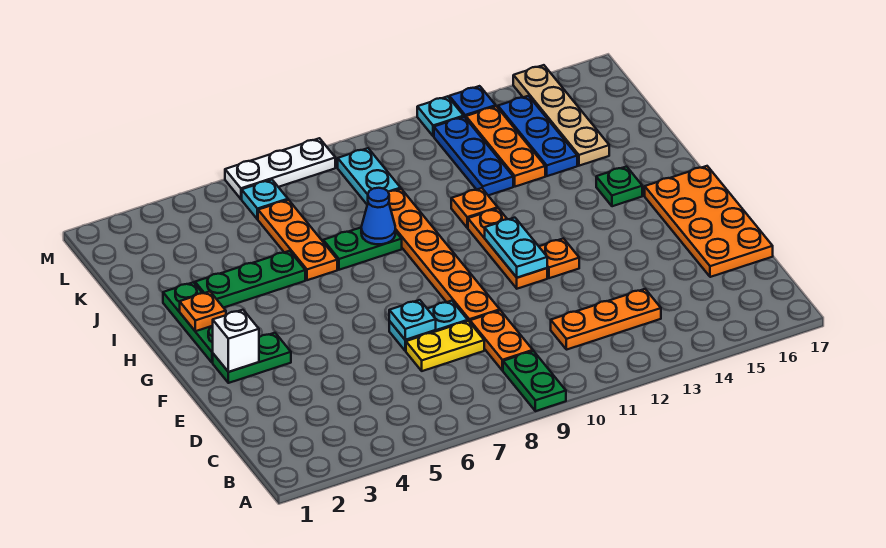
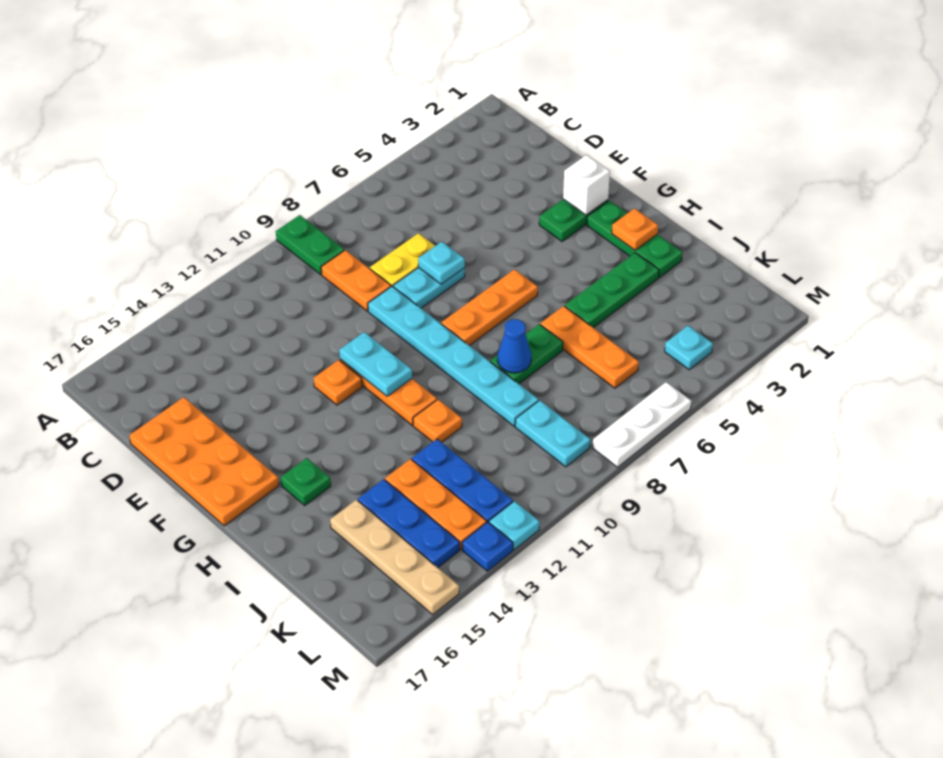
orange plate C11:C13 level 1 -> orange plate G6:G8 level 1
orange plate E9:J9 level 1 -> cyan plate E9:J9 level 1
cyan plate L6 level 1 -> cyan plate L4 level 1

